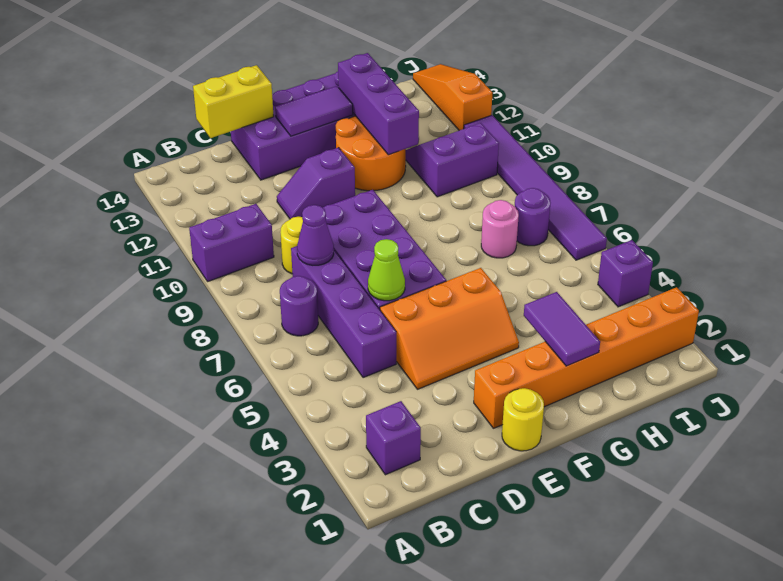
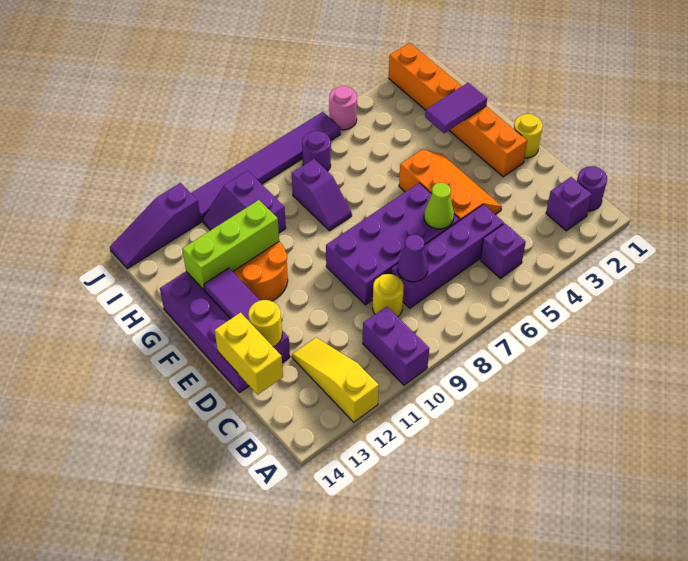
none -> yellow slope A12:C12 level 1 top A
purple round brick B7 level 1 -> purple round brick B1 level 1
purple slope D11:E11 level 1 top E -> purple slope G8:H8 level 1 top H
none -> yellow round brick D13 level 2
purple brick G11:G13 level 2 -> lime brick G11:G13 level 2
pink round brick H7 level 1 -> pink round brick J5 level 1
purple brick J4 level 1 -> purple brick B5 level 1
orange slope J12:J14 level 1 top 12 -> purple slope J12:J14 level 1 top 12

